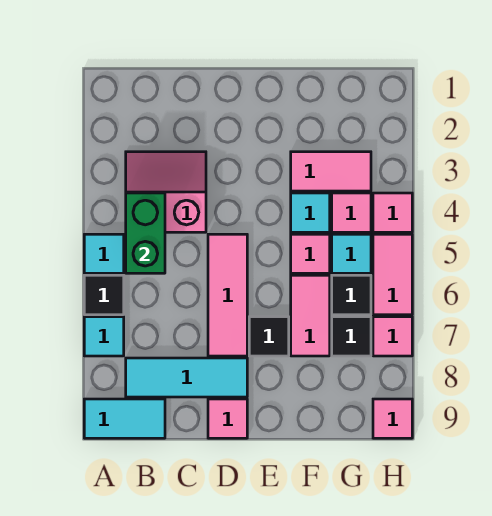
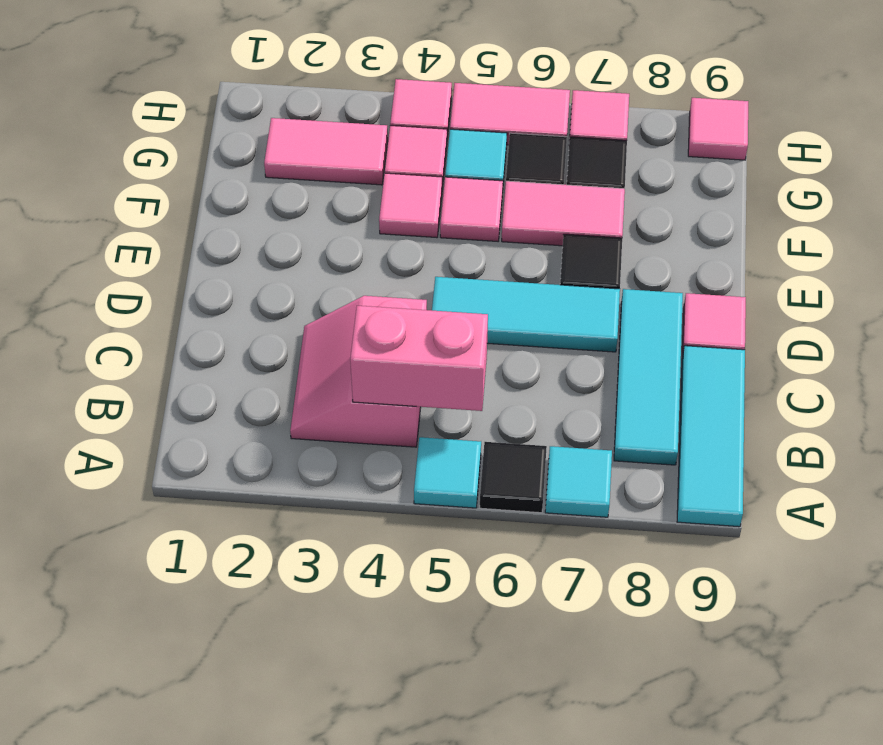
cyan tile A9:B9 level 1 -> cyan tile A9:C9 level 1
green brick B4:B5 level 2 -> pink brick B4:B5 level 2
pink tile D5:D7 level 1 -> cyan tile D5:D7 level 1
pink tile F3:G3 level 1 -> pink tile G2:G3 level 1
cyan tile F4 level 1 -> pink tile F4 level 1

